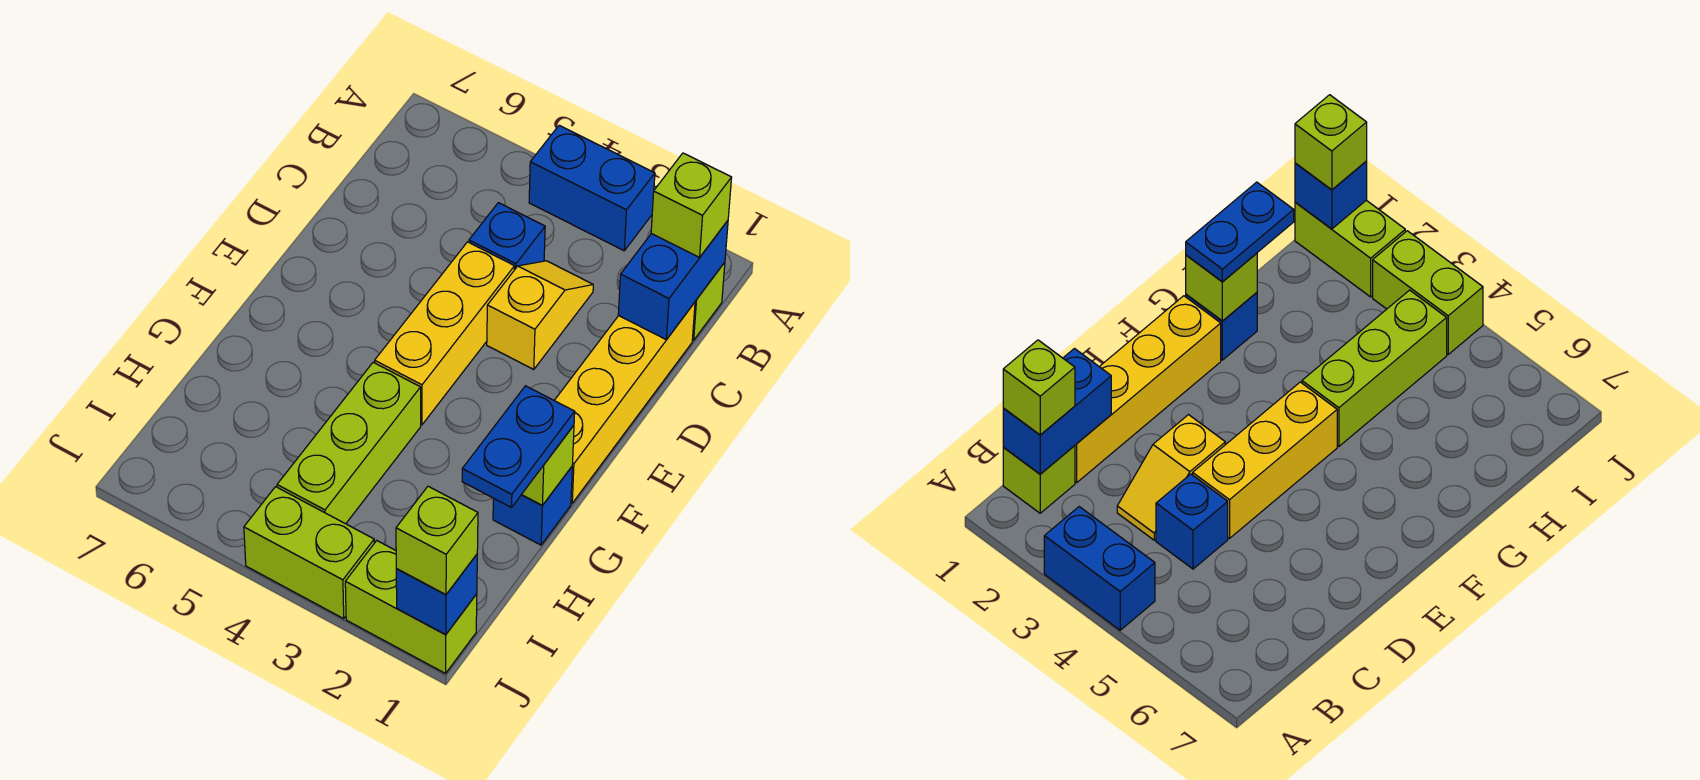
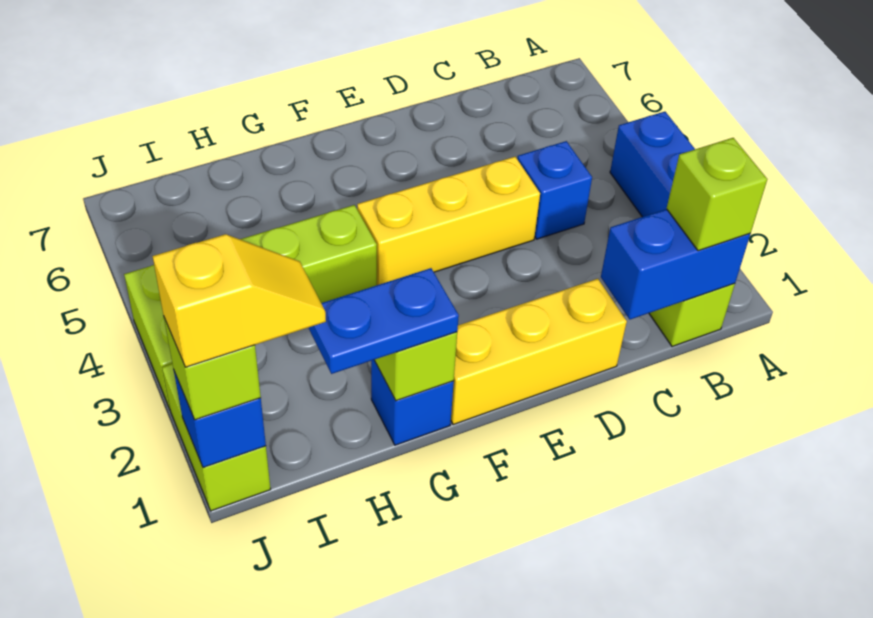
yellow brick C1:F1 level 1 -> yellow brick D1:F1 level 1
yellow slope C3:D3 level 1 top D -> yellow slope I1:J1 level 4 top J

